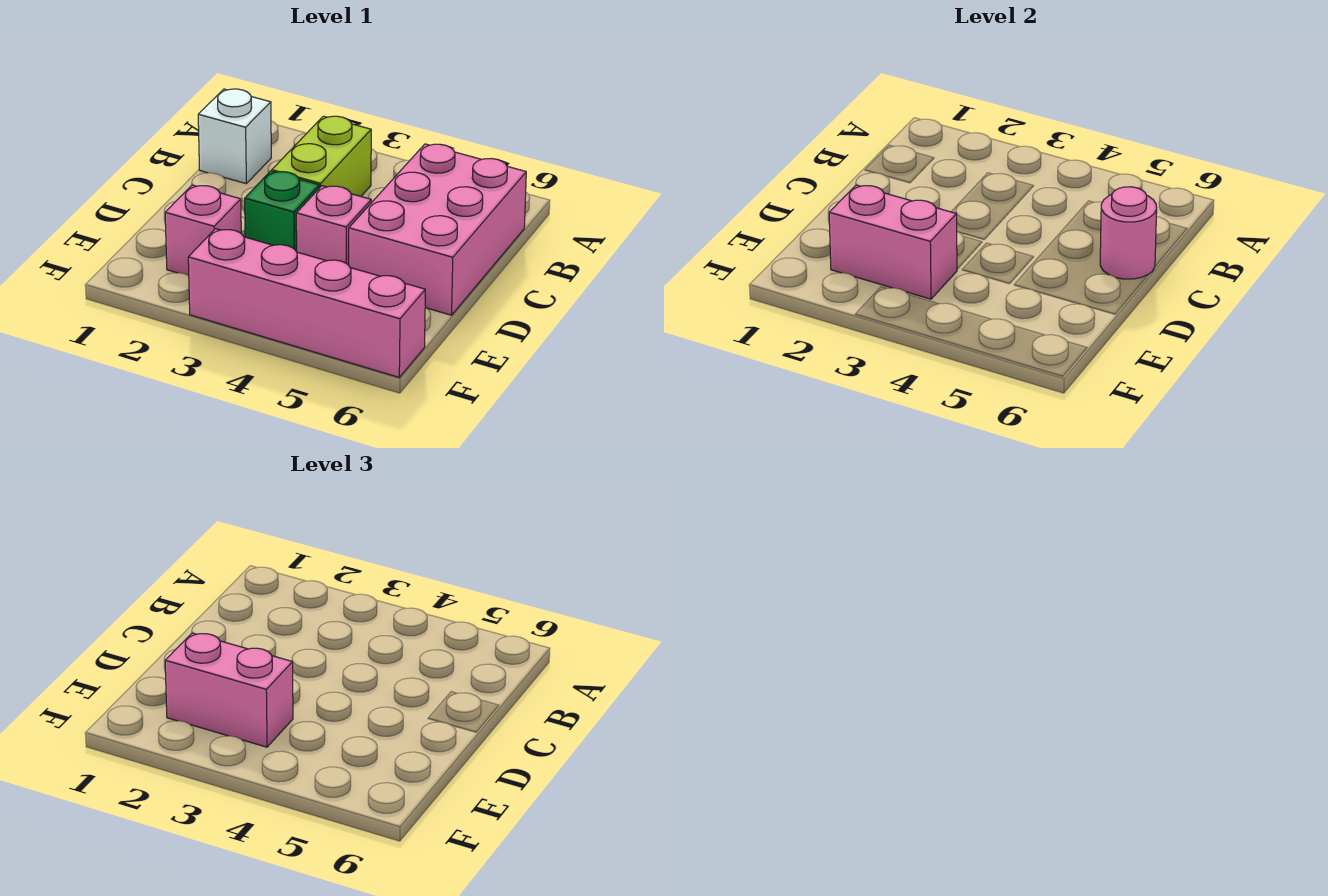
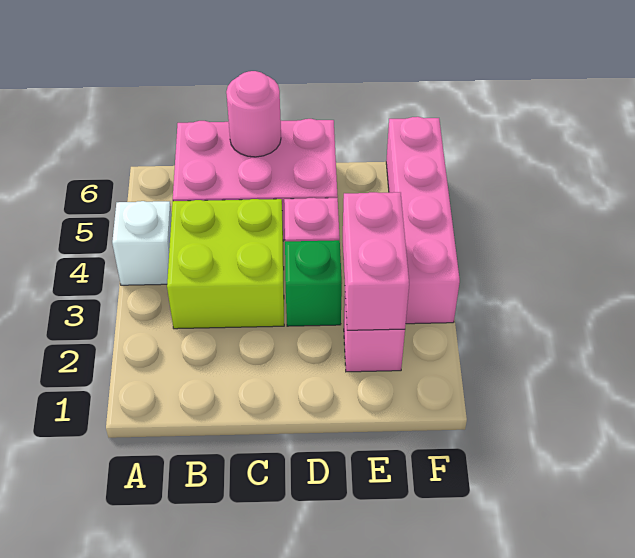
white brick B1 level 1 -> white brick A4 level 1
lime brick B3:C3 level 1 -> lime brick B3:C4 level 1
pink brick E2:E3 level 3 -> none

